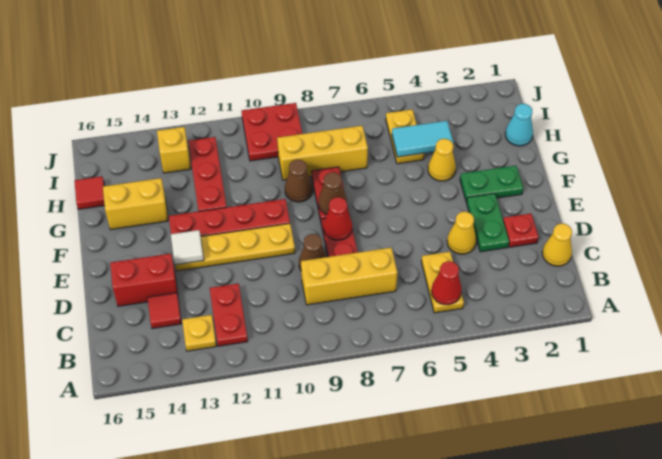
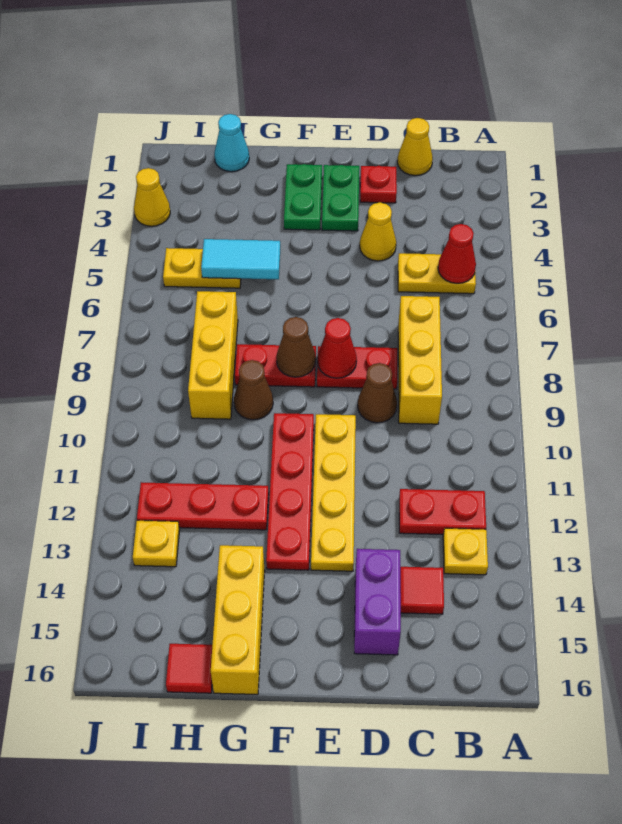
green plate D3:E3 level 1 -> green plate E2:E3 level 1
red brick D14:D15 level 1 -> purple brick D14:D15 level 1
white tile E13 level 2 -> none
yellow cone G4 level 1 -> yellow cone J3 level 1
yellow brick G14:G15 level 1 -> yellow brick G14:G16 level 1
cyan tile H4:H5 level 2 -> cyan tile G5:H5 level 2
red plate I9:J10 level 1 -> none
yellow brick I13 level 1 -> yellow plate I13 level 1

